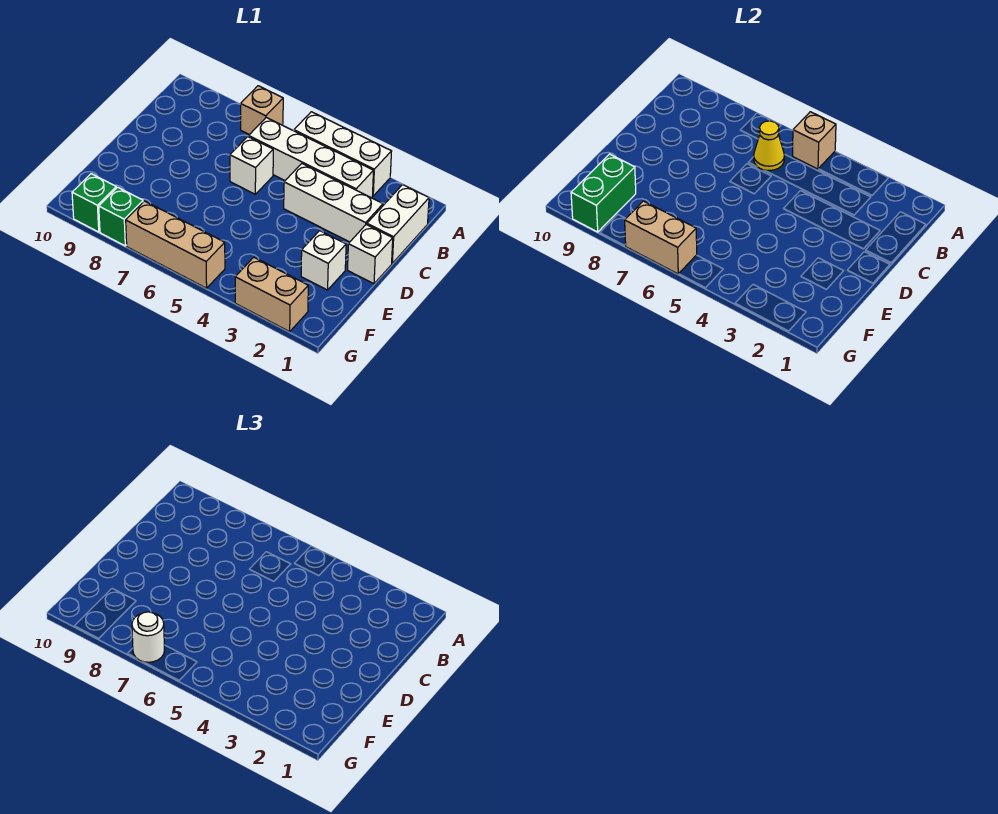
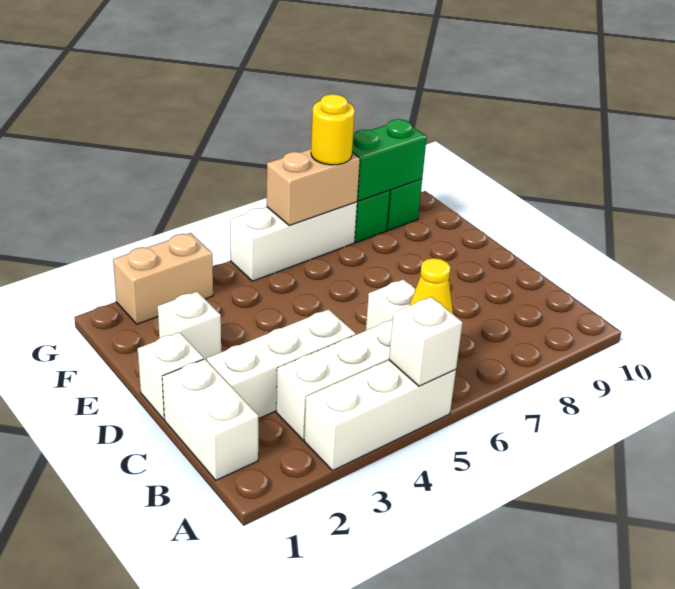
tan brick A5 level 2 -> white brick A5 level 2
tan brick A7 level 1 -> none
green brick F9:G9 level 2 -> green brick G8:G9 level 2
tan brick G5:G7 level 1 -> white brick G5:G7 level 1
white round brick G7 level 3 -> yellow round brick G7 level 3

